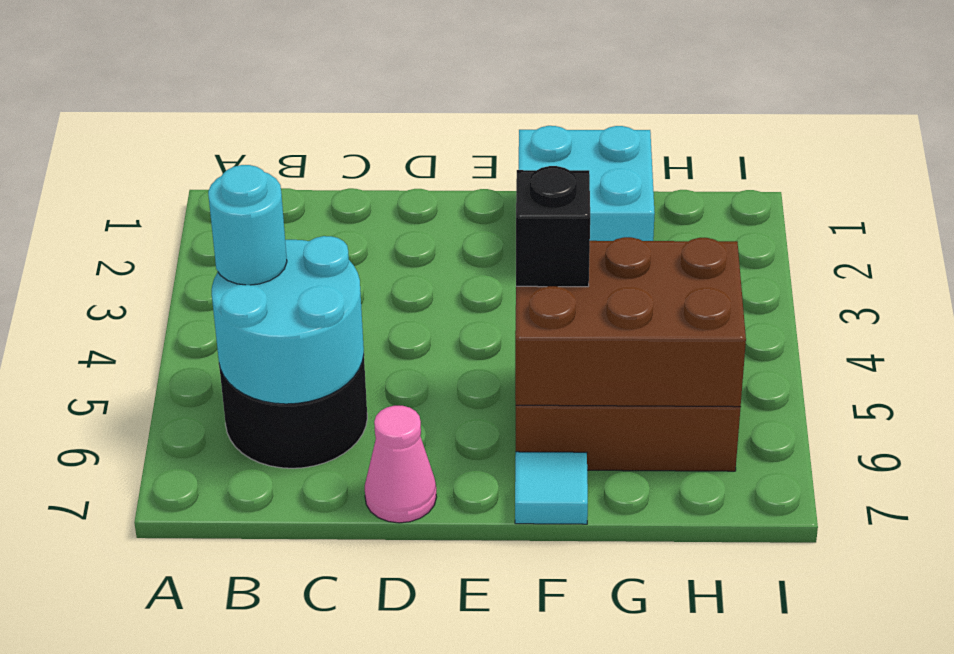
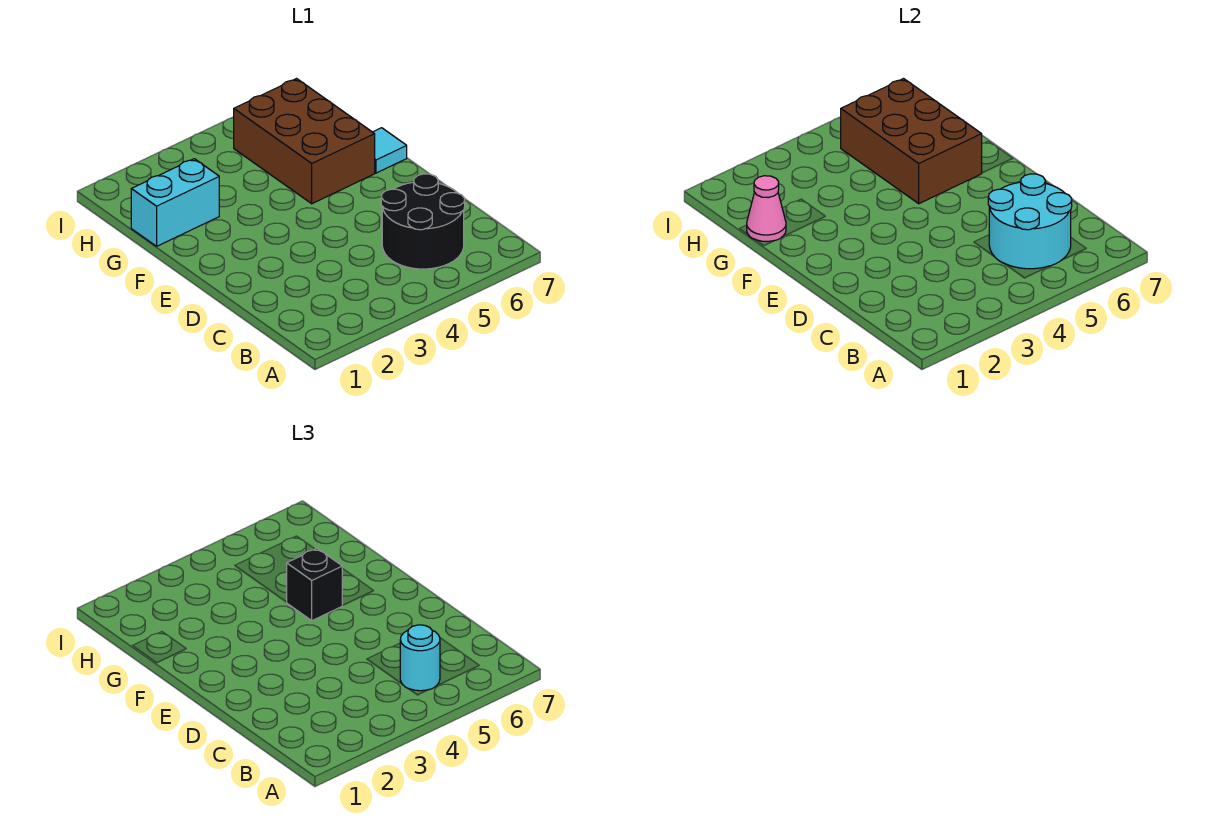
pink cone D7 level 1 -> pink cone G1 level 2
cyan brick F1:G2 level 1 -> cyan brick G1:G2 level 1

